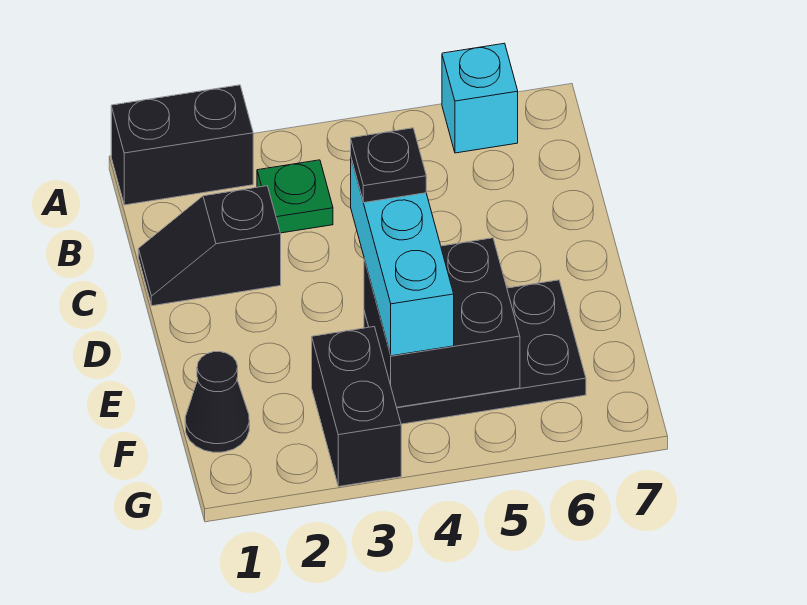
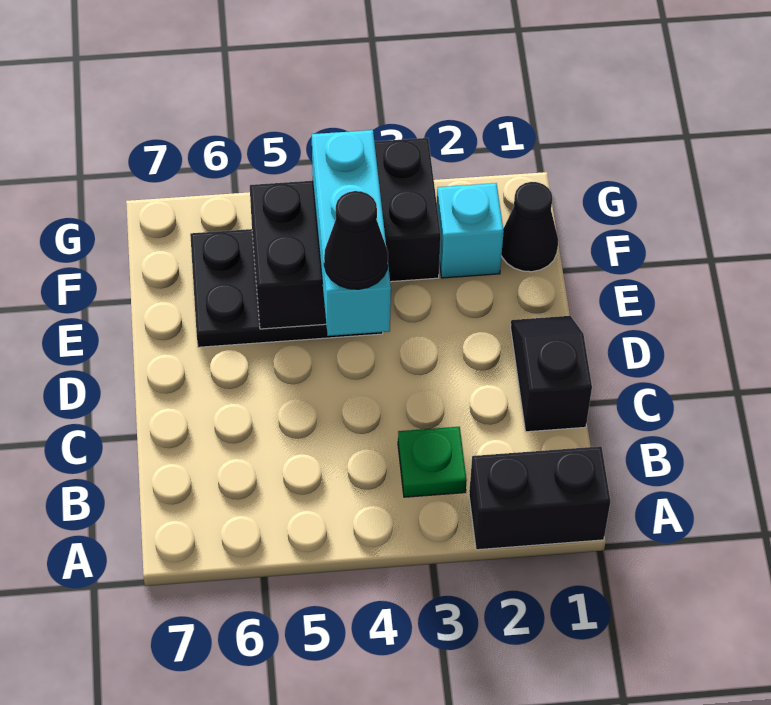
cyan brick A6 level 1 -> cyan brick F2 level 1
black slope C1:C2 level 1 top 2 -> black slope C1:D1 level 1 top C
black plate D4 level 4 -> black cone D4 level 4

